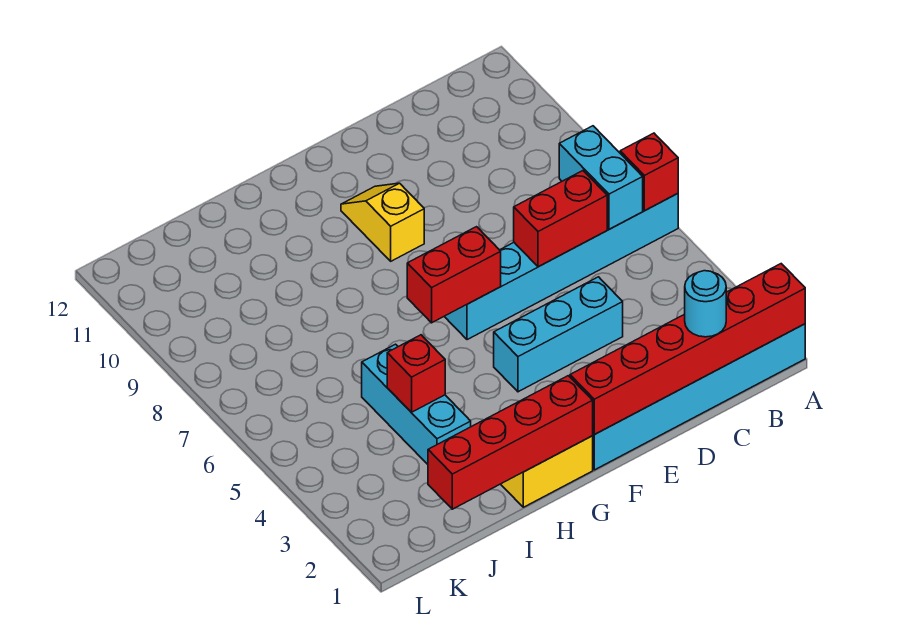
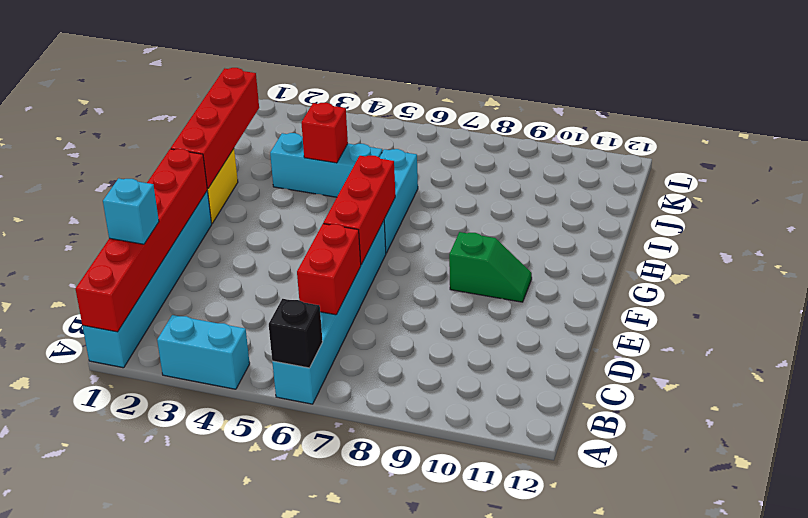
red brick A6 level 2 -> black brick A6 level 2
cyan brick B6:B7 level 2 -> cyan brick A3:A4 level 1
cyan round brick C1 level 3 -> cyan brick C1 level 3
cyan brick D4:F4 level 1 -> cyan brick G6:I6 level 1
red brick F6:G6 level 2 -> red brick E6:G6 level 2
yellow slope F9:F10 level 1 top 9 -> green slope F9:F10 level 1 top 9

